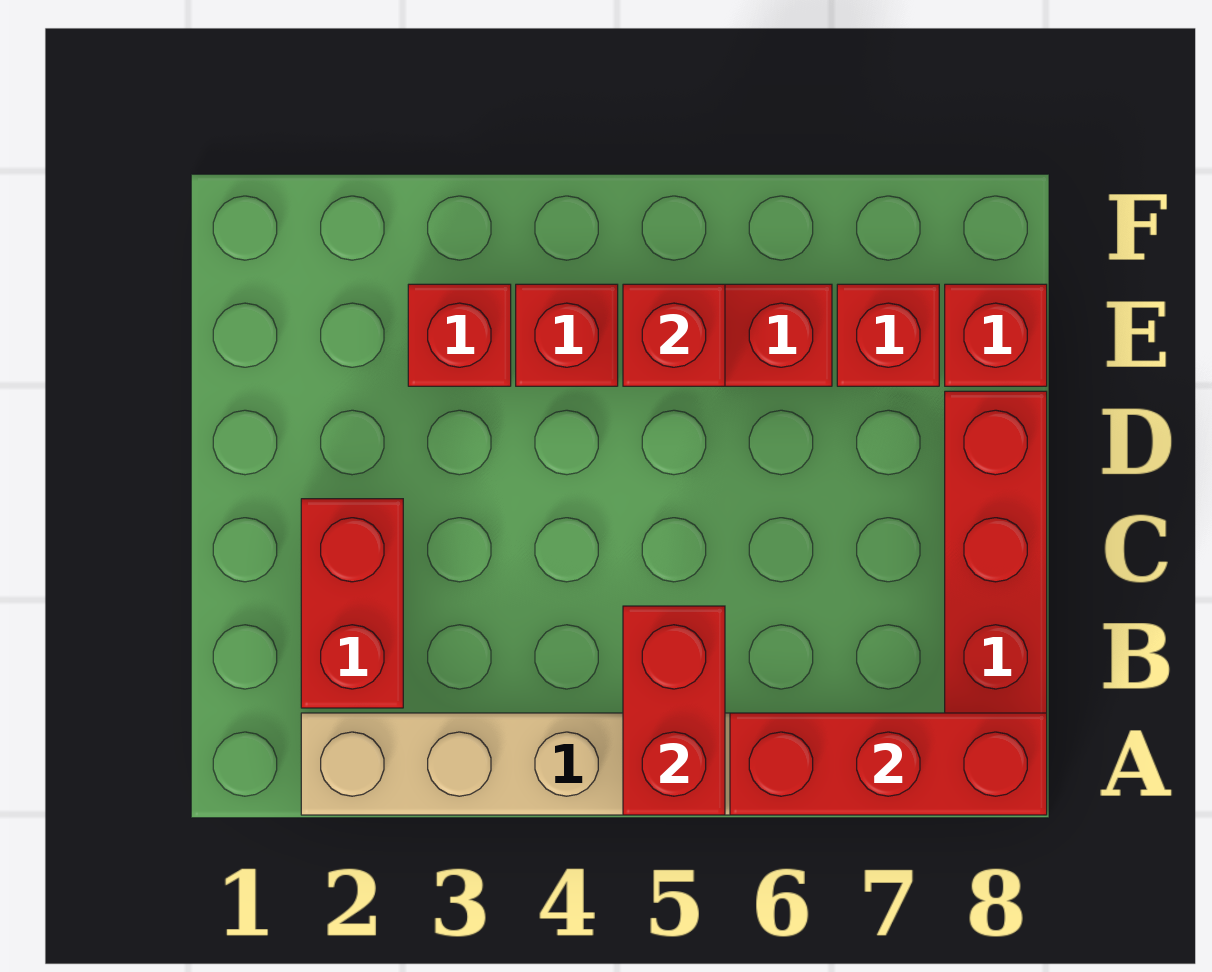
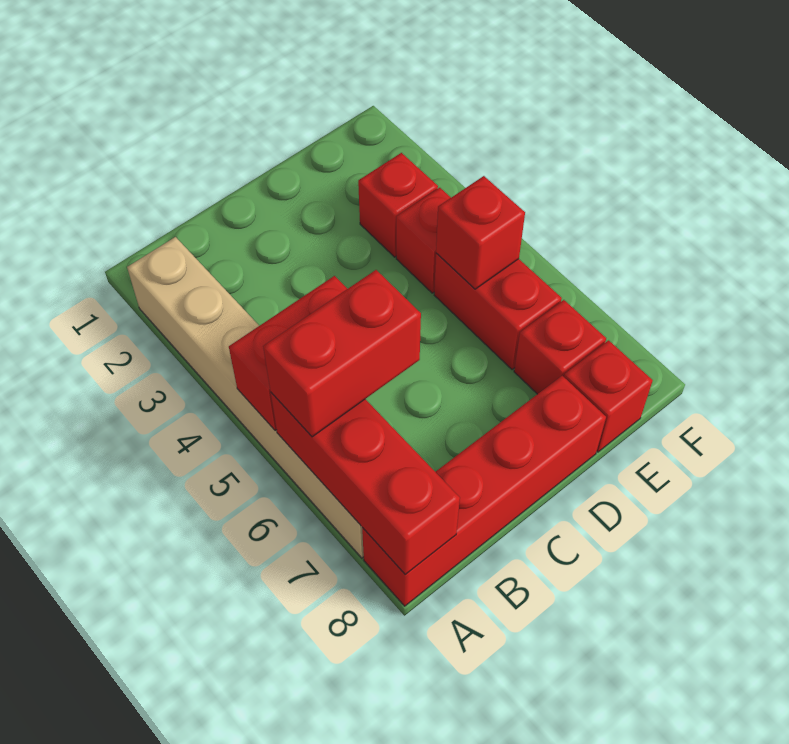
red brick B2:C2 level 1 -> red brick A6:B6 level 3

